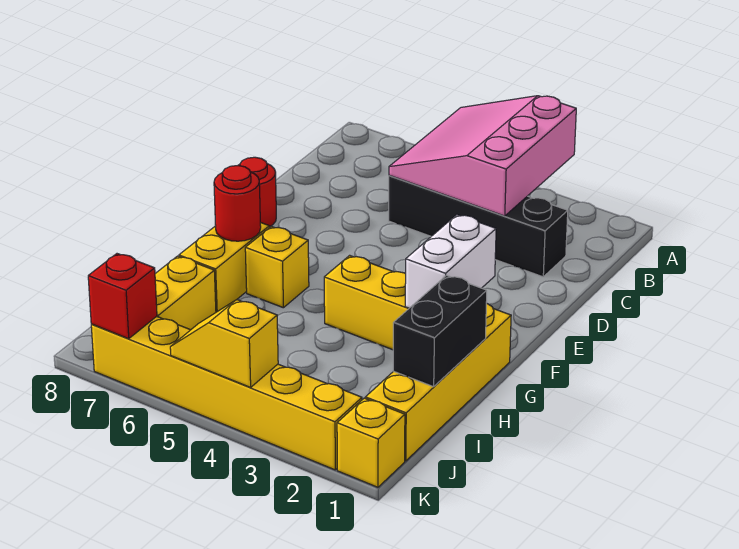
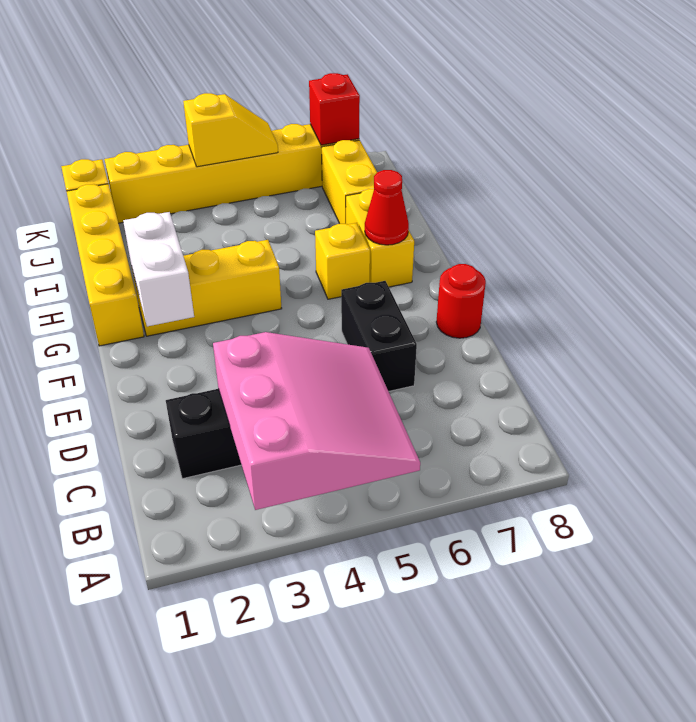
red round brick G7 level 2 -> red cone G7 level 2
black brick H1:I1 level 2 -> black brick D6:E6 level 1

